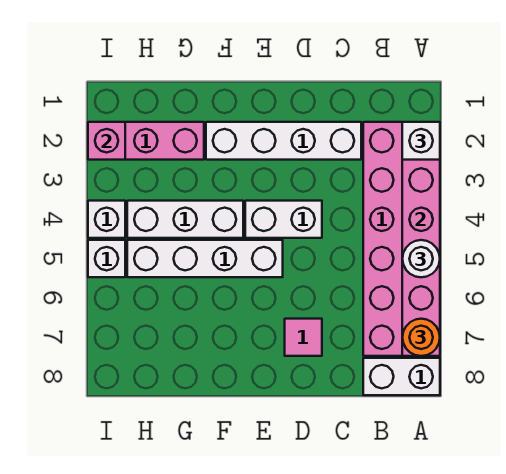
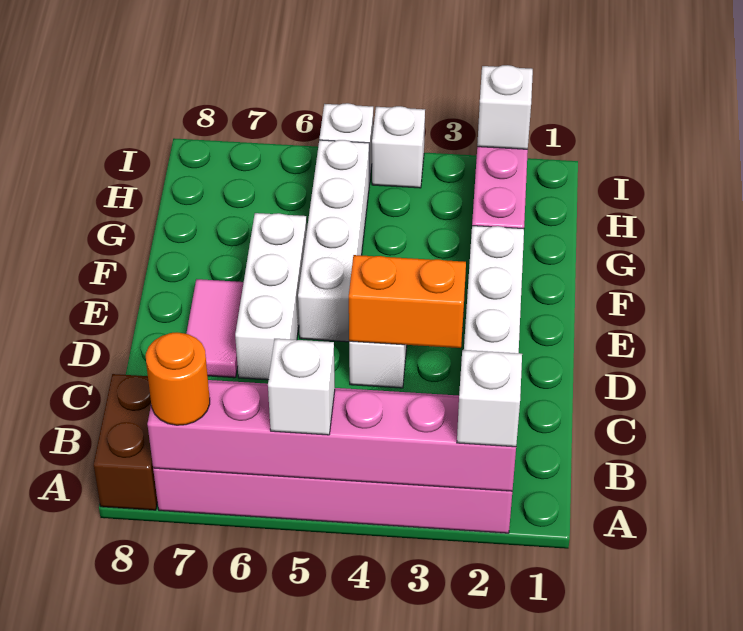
white round brick A5 level 3 -> white brick A5 level 3
white brick A8:B8 level 1 -> brown brick A8:B8 level 1
none -> orange brick D3:D4 level 2
pink tile D7 level 1 -> pink tile D7:E7 level 1
white brick F4:H4 level 1 -> white brick D6:F6 level 1
pink brick I2 level 2 -> white brick I2 level 2

